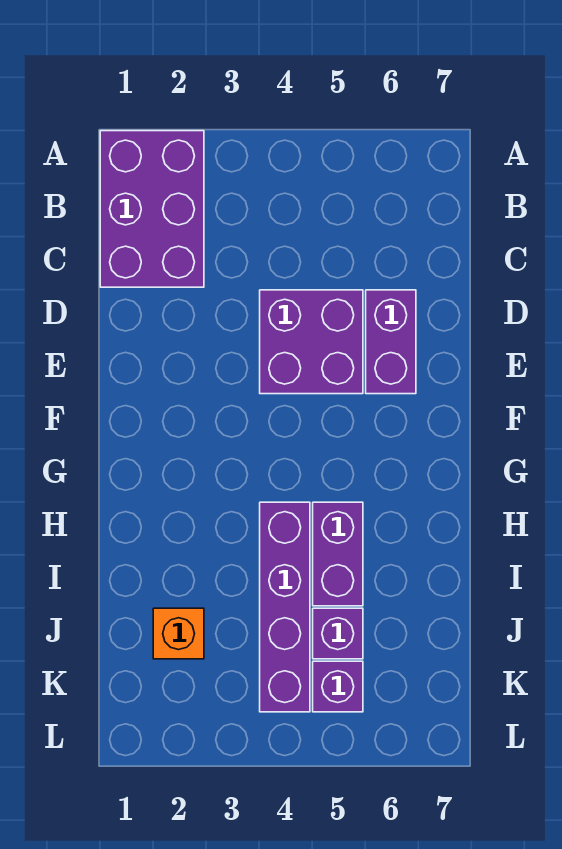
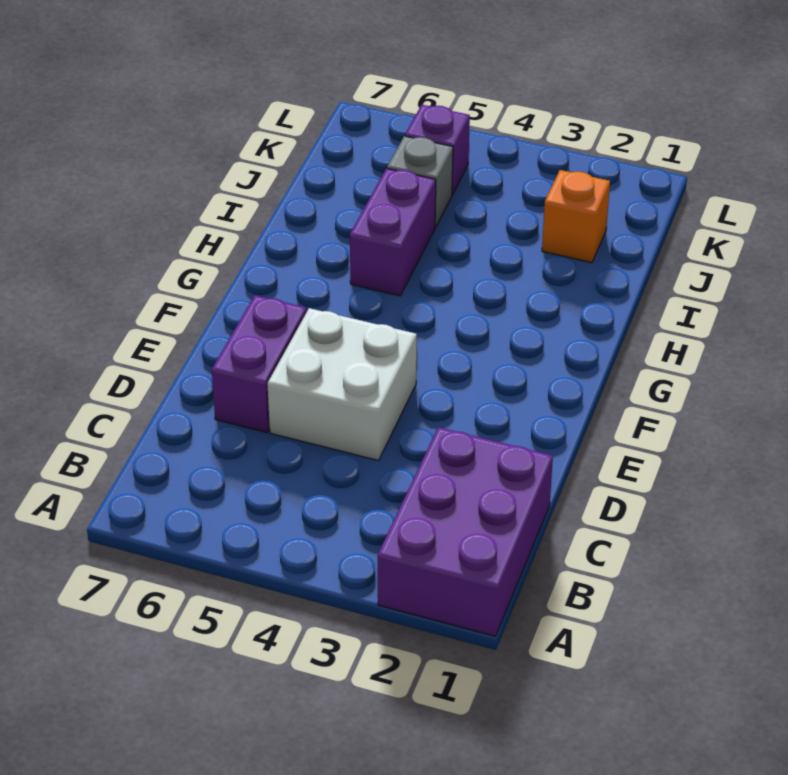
purple brick D4:E5 level 1 -> white brick D4:E5 level 1
purple brick H4:K4 level 1 -> none
purple brick J5 level 1 -> grey brick J5 level 1

